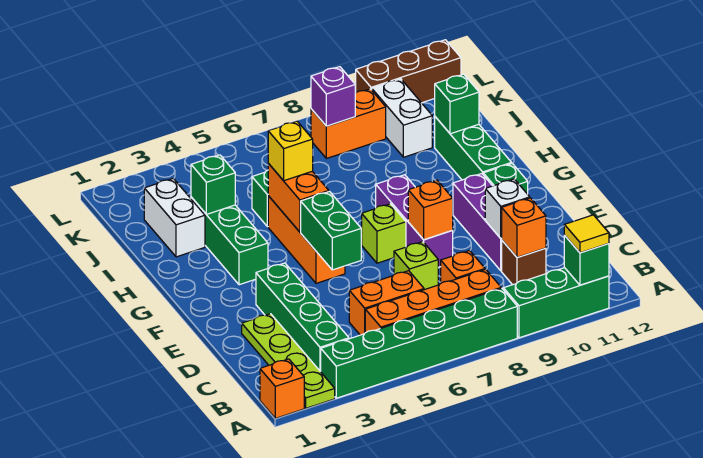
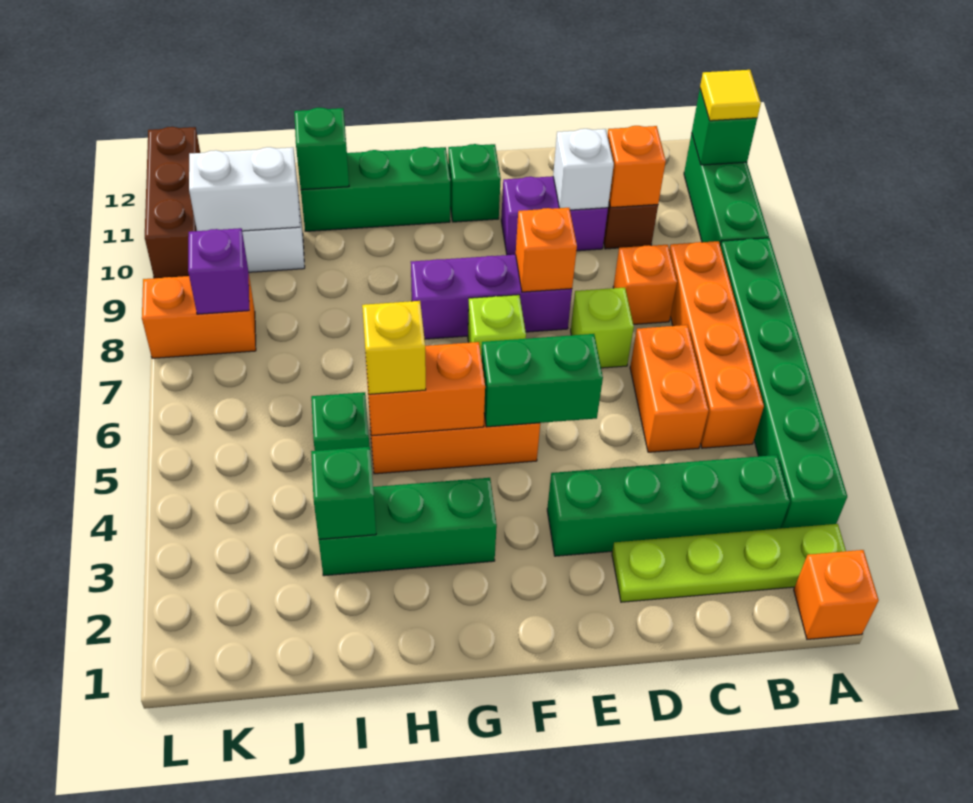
purple brick D10:F10 level 1 -> purple brick D10:E10 level 1
white brick I2:J2 level 1 -> white brick J10:K10 level 2
orange brick K8:K9 level 1 -> orange brick K8:L8 level 1

